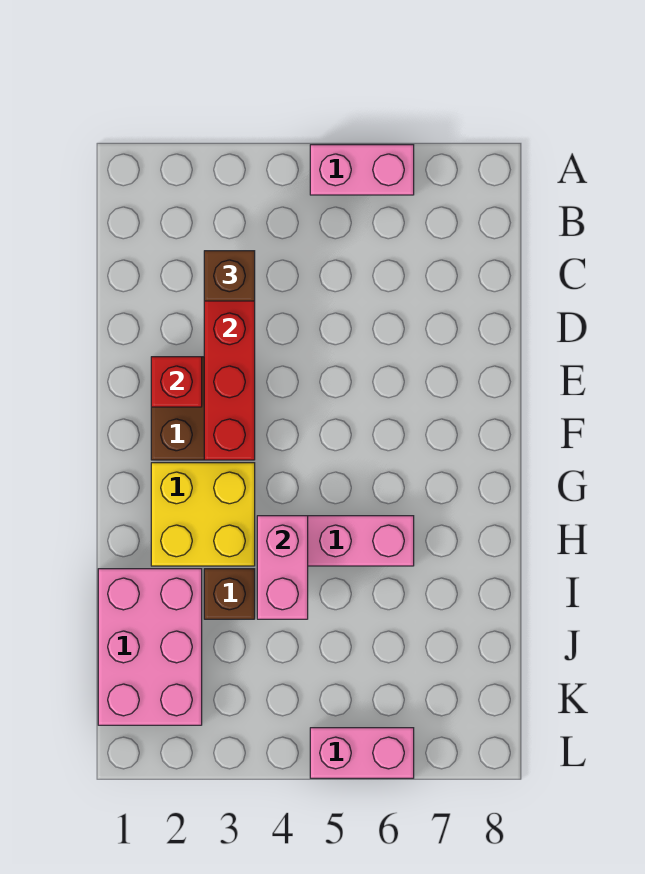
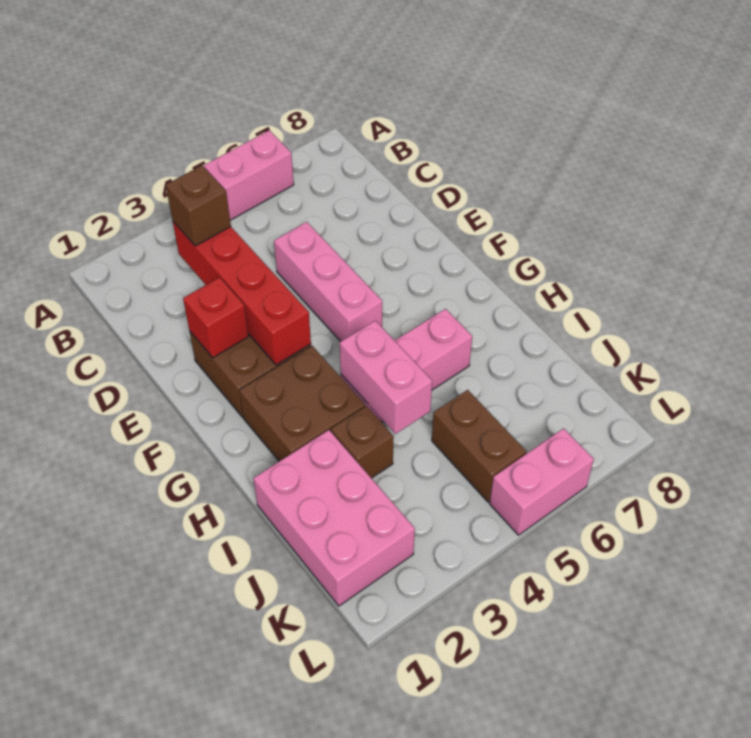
none -> pink brick D5:F5 level 1
yellow brick G2:H3 level 1 -> brown brick G2:H3 level 1
none -> brown brick J5:K5 level 1

